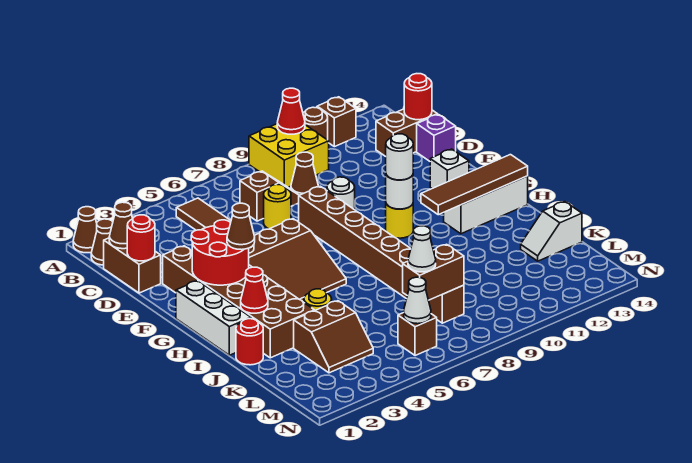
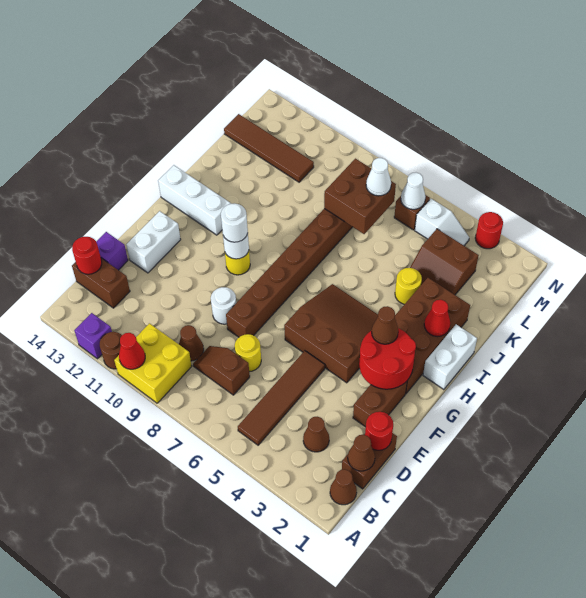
brown cone A1 level 1 -> brown cone C3 level 1
brown brick A12 level 1 -> purple brick A12 level 1
white brick F13 level 1 -> white brick E13:F13 level 1
white brick G1:I1 level 1 -> white brick H1:I1 level 1
brown tile H11:H14 level 2 -> brown tile L11:L14 level 1
red round brick J1 level 1 -> red round brick N3 level 1
brown slope K3:L4 level 1 top K -> brown slope K3:L4 level 1 top L
white slope K13:K14 level 1 top 14 -> white slope M4:M5 level 1 top 5
brown brick L7:L8 level 2 -> brown brick K7:L8 level 2

